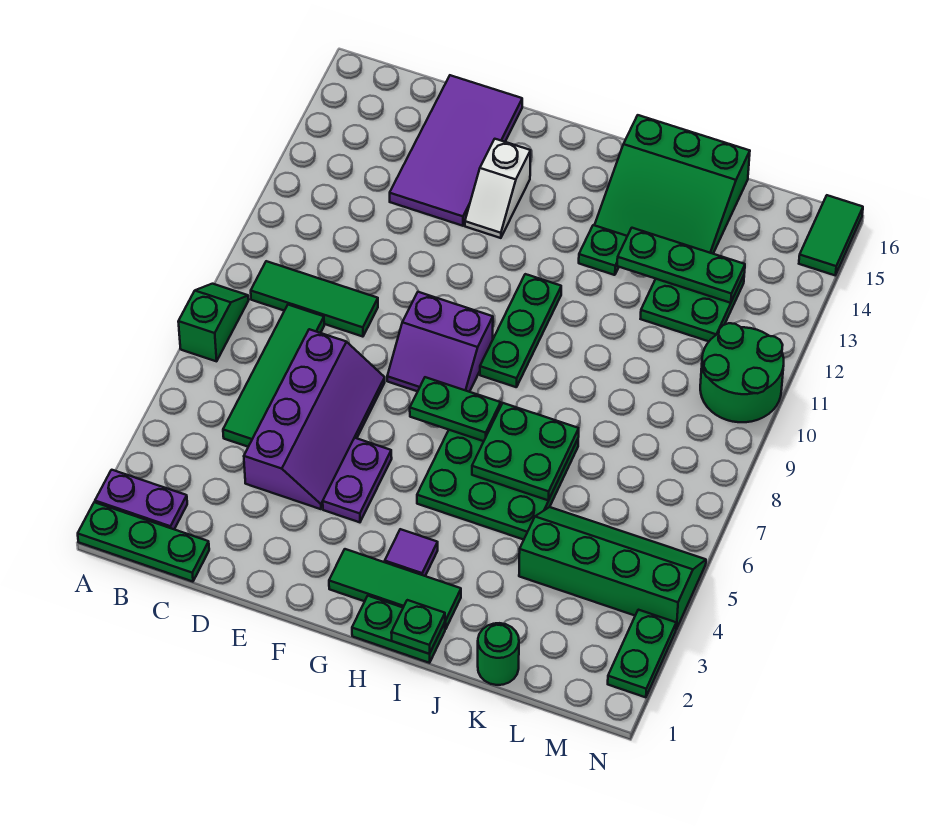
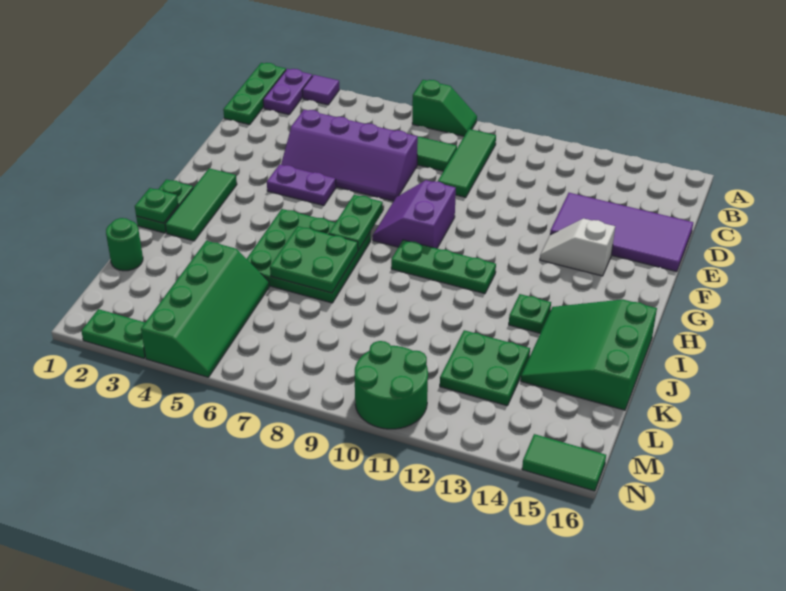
purple tile H3 level 1 -> purple tile A3 level 1
green plate J13:L13 level 2 -> none

